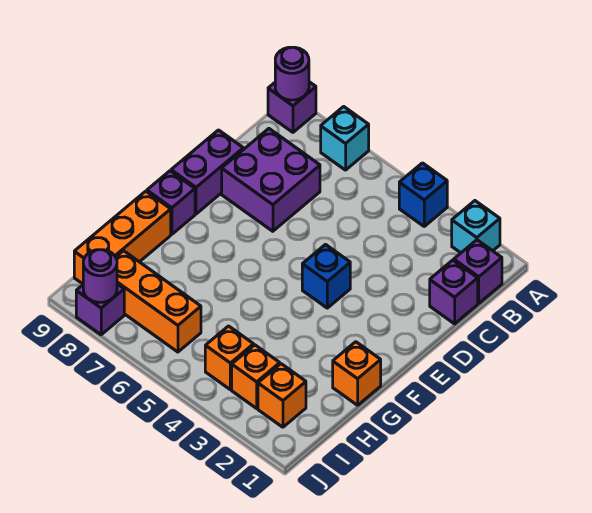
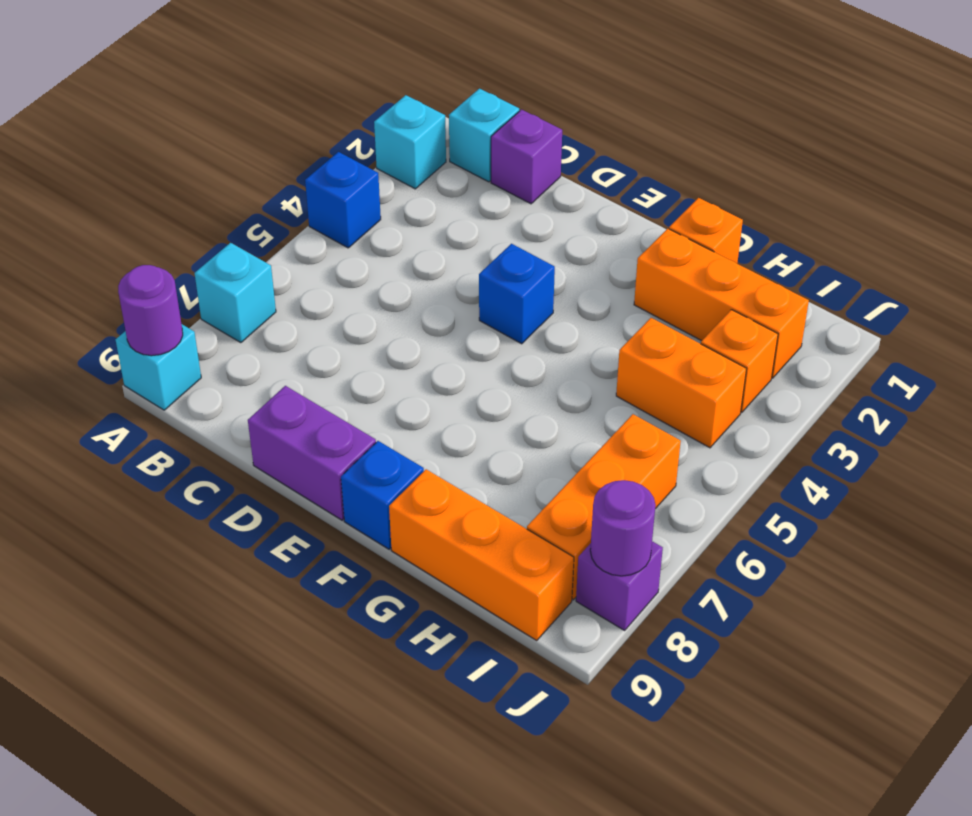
purple brick A9 level 1 -> cyan brick A9 level 1
purple brick B1 level 1 -> cyan brick B1 level 1
purple brick C7:D8 level 1 -> none
purple brick F9 level 1 -> blue brick F9 level 1
orange brick I2 level 1 -> orange brick G2:I2 level 1
orange brick I4 level 1 -> orange brick H4:I4 level 1

